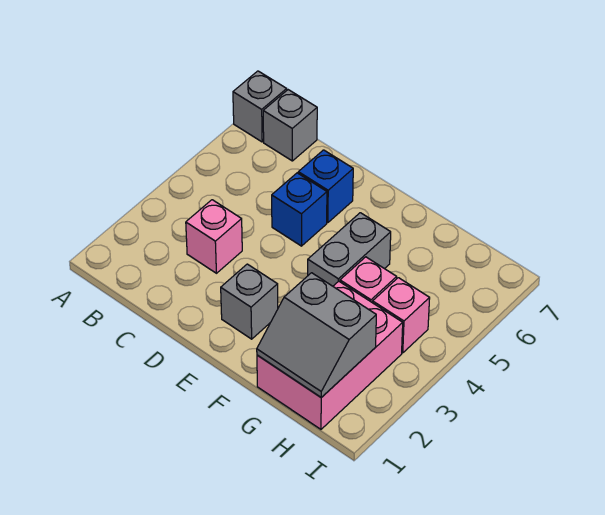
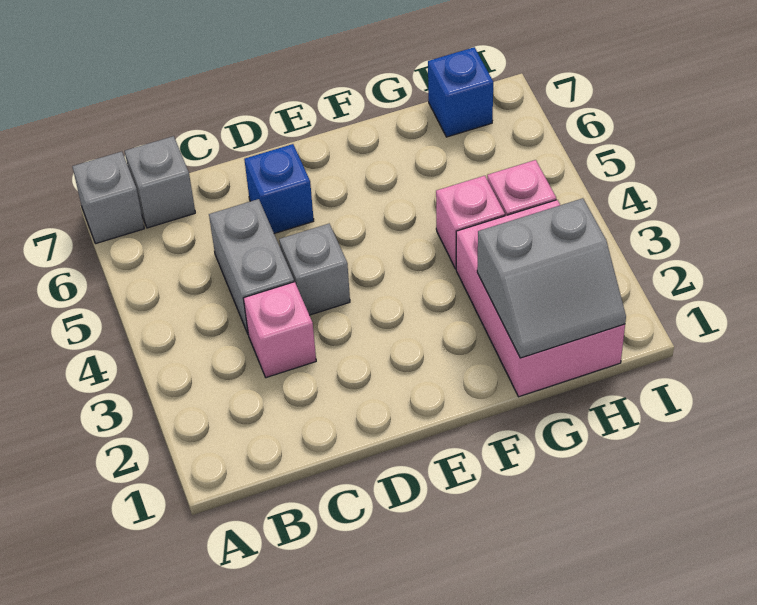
blue brick D5 level 1 -> blue brick H7 level 1
grey brick E2 level 1 -> grey brick D4 level 1
grey brick F4:F5 level 1 -> grey brick C4:C5 level 1

